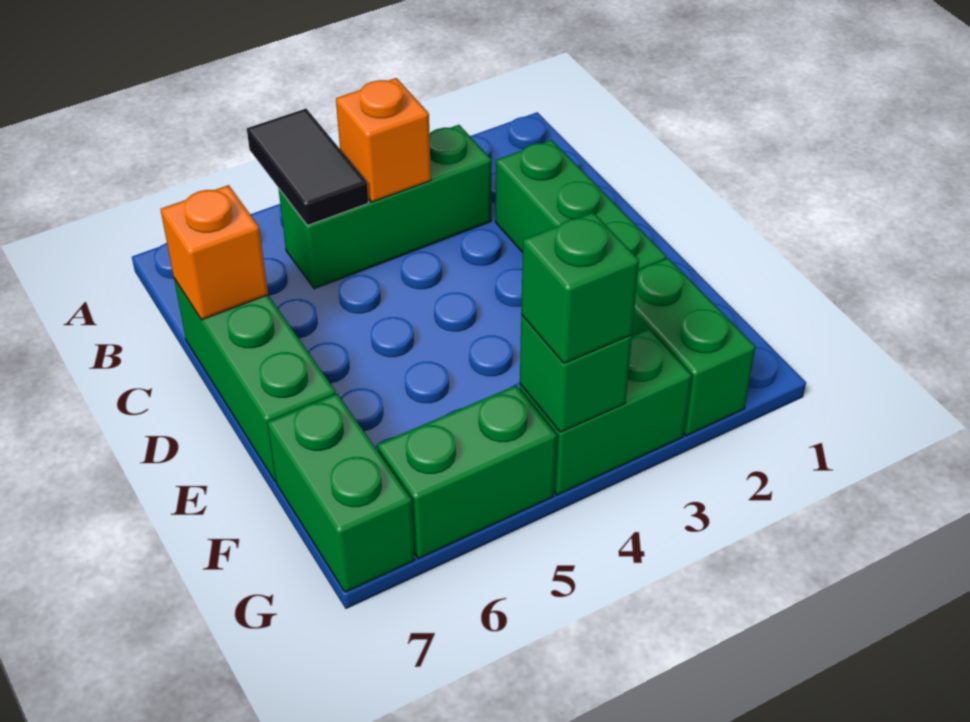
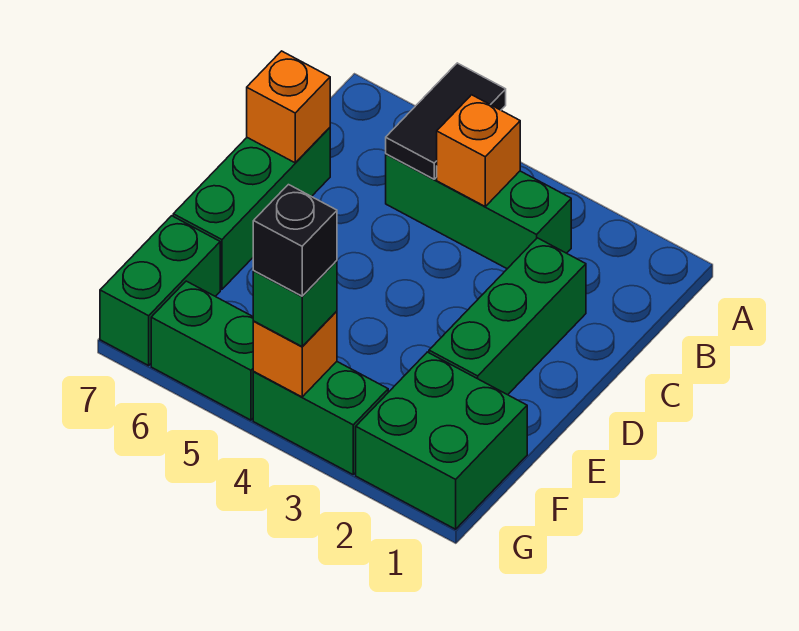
green brick F2:G2 level 1 -> green brick F1:G2 level 1
green brick G4 level 2 -> orange brick G4 level 2
none -> black brick G4 level 4

